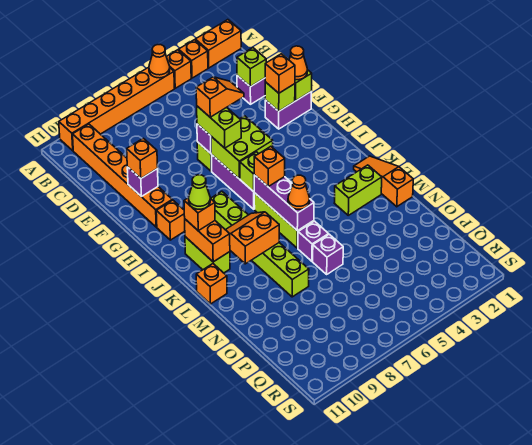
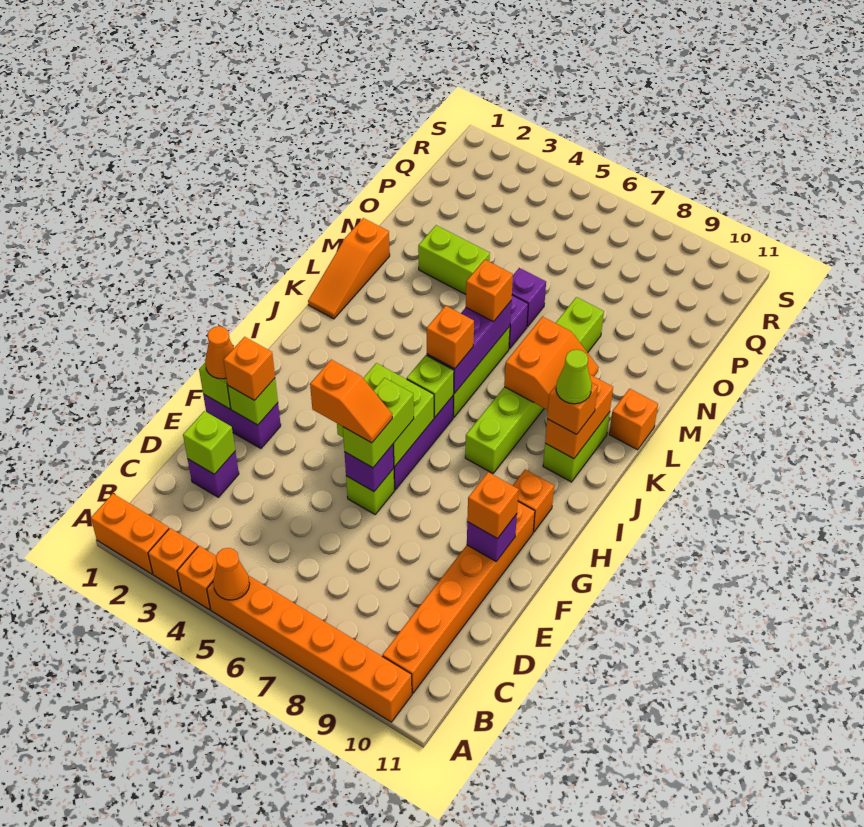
orange slope F5:F6 level 4 top 6 -> orange slope F5:F6 level 4 top 5
orange slope K8:L9 level 2 top L -> orange slope K8:L9 level 2 top 8
lime brick L2:L3 level 1 -> lime brick N3:N4 level 1
orange cone L6 level 3 -> orange brick L6 level 3

